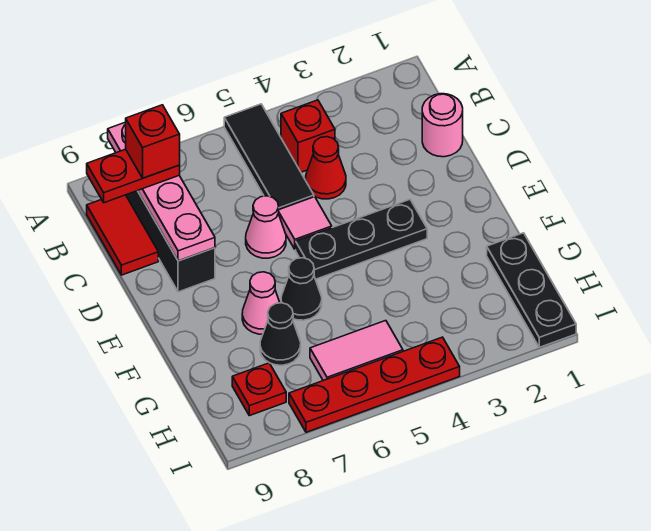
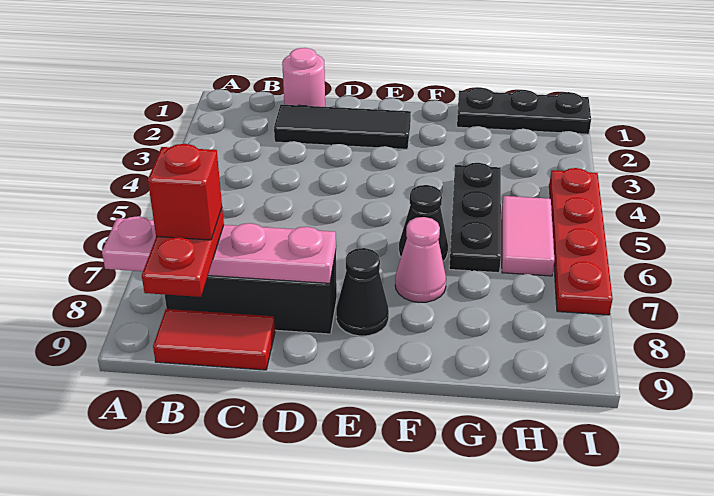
black tile A5:C5 level 1 -> black tile C2:E2 level 1
red brick B4 level 1 -> none
red cone C4 level 1 -> none
pink tile D5 level 1 -> none
pink cone D6 level 1 -> none
black plate E3:E5 level 1 -> black plate G4:G6 level 1
black cone G7 level 1 -> black cone E8 level 1
red plate H8 level 1 -> none

